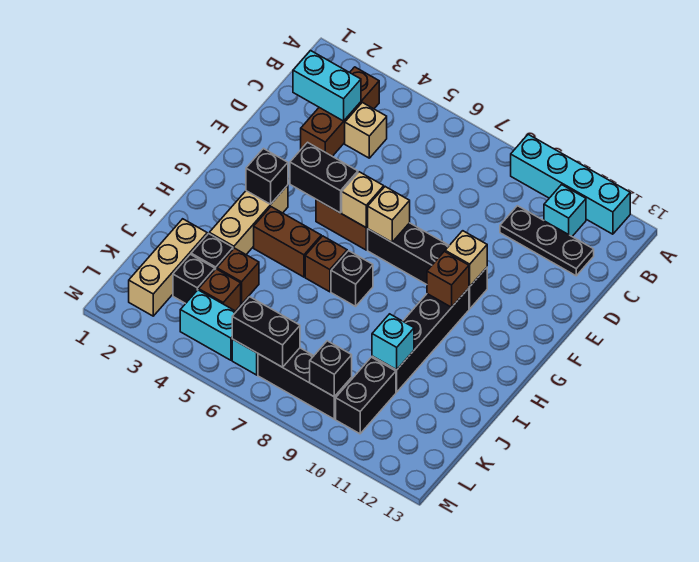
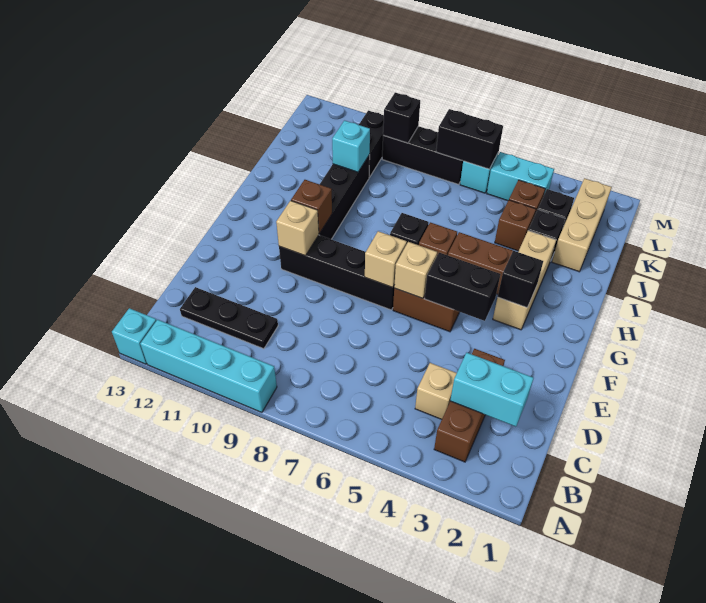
cyan brick B11 level 1 -> cyan brick A13 level 1

